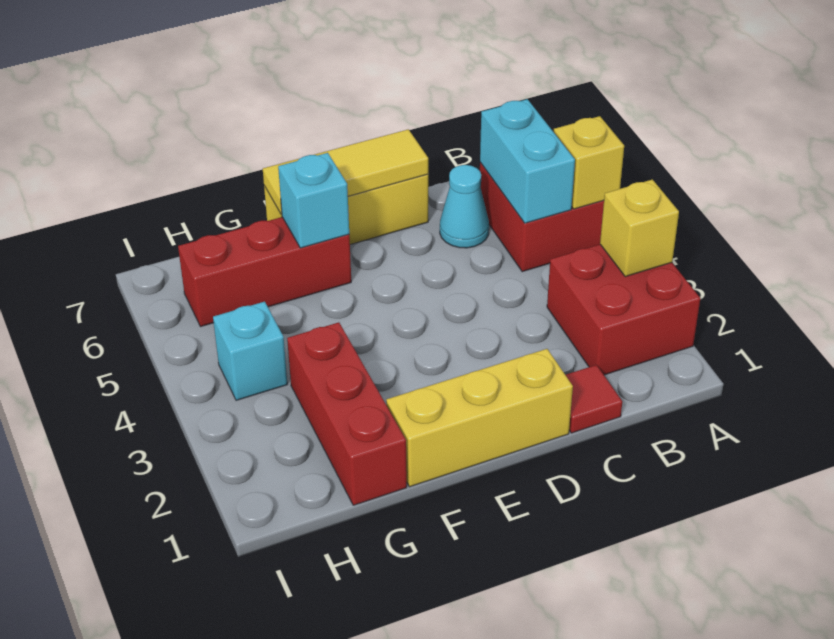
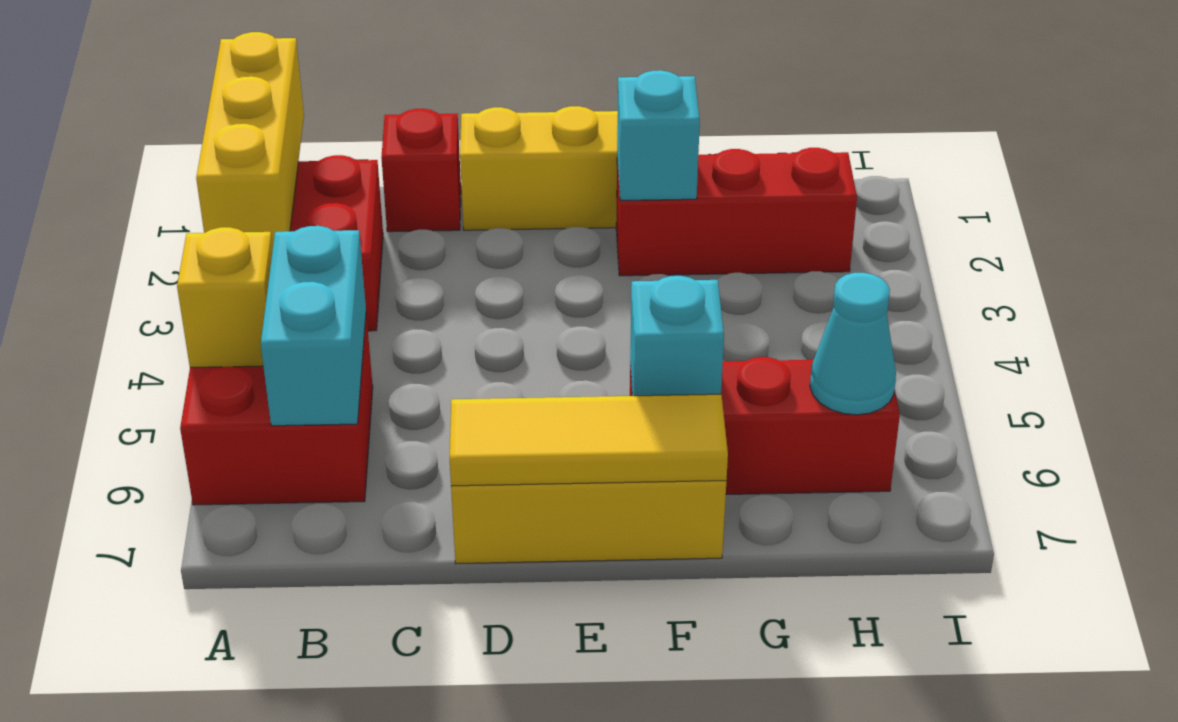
yellow brick A3 level 2 -> yellow brick A1:A3 level 2
red tile C1 level 1 -> red brick C1 level 1
cyan cone C6 level 1 -> cyan cone H6 level 2
red brick G1:G3 level 1 -> red brick F2:H2 level 1
cyan brick H4 level 1 -> cyan brick F2 level 2

